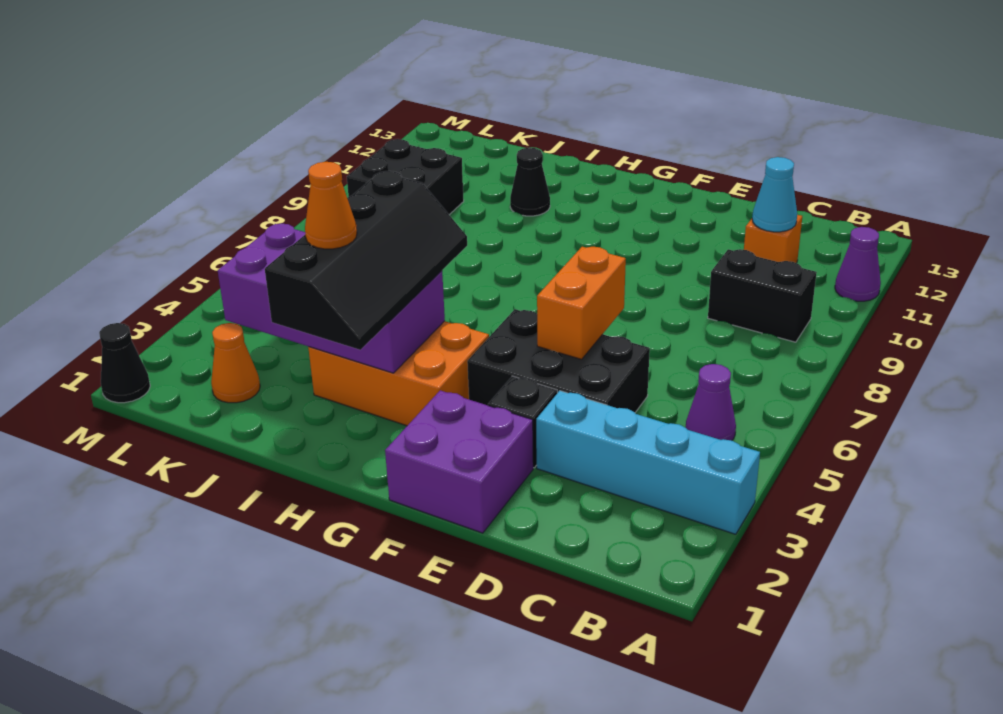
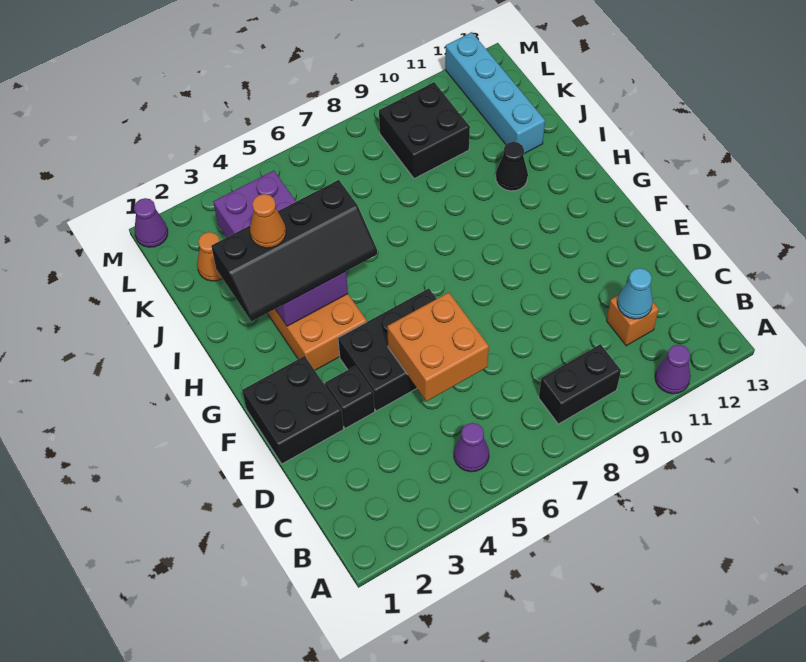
cyan brick A3:D3 level 1 -> cyan brick J12:M12 level 1
black brick B9:C9 level 1 -> black brick B8:B9 level 1
black brick D4:F5 level 1 -> black brick E4:F6 level 1
purple brick E1:F2 level 1 -> black brick E1:F2 level 1
orange brick E5:E6 level 2 -> orange brick D5:E6 level 2
black cone M1 level 1 -> purple cone M1 level 1

